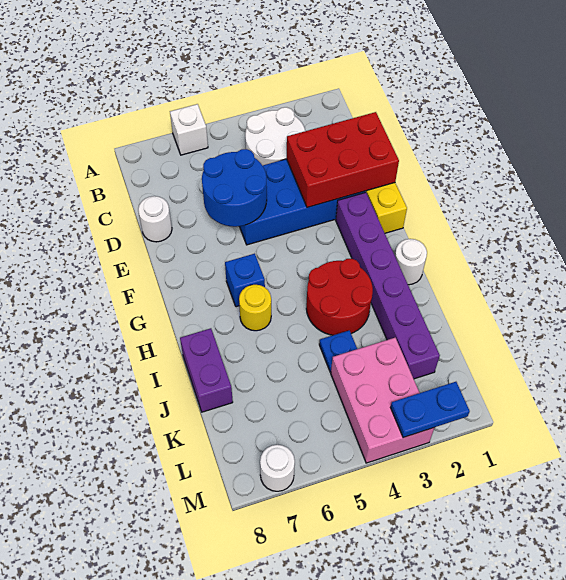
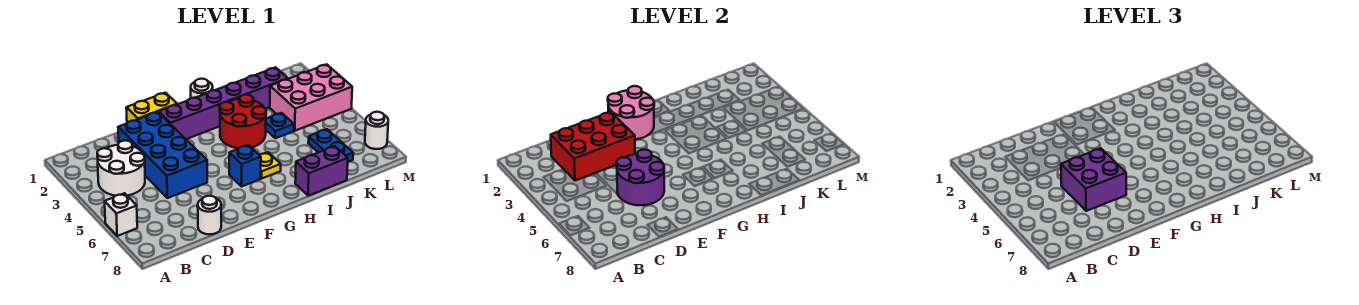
red brick D1:E3 level 2 -> red brick C2:E3 level 2
blue round brick D5:E6 level 2 -> purple round brick D5:E6 level 2
none -> purple brick D5:E6 level 3
none -> pink round brick F1:G2 level 2
yellow round brick H6 level 1 -> yellow plate H6 level 1
blue plate M2:M3 level 2 -> blue plate K6:K7 level 1

